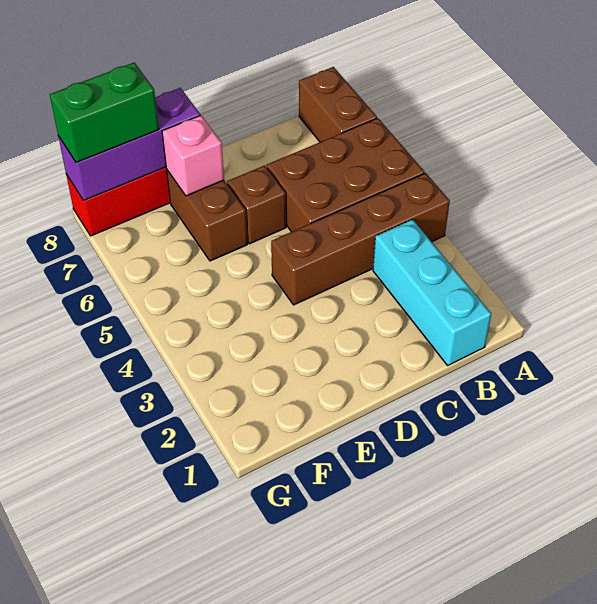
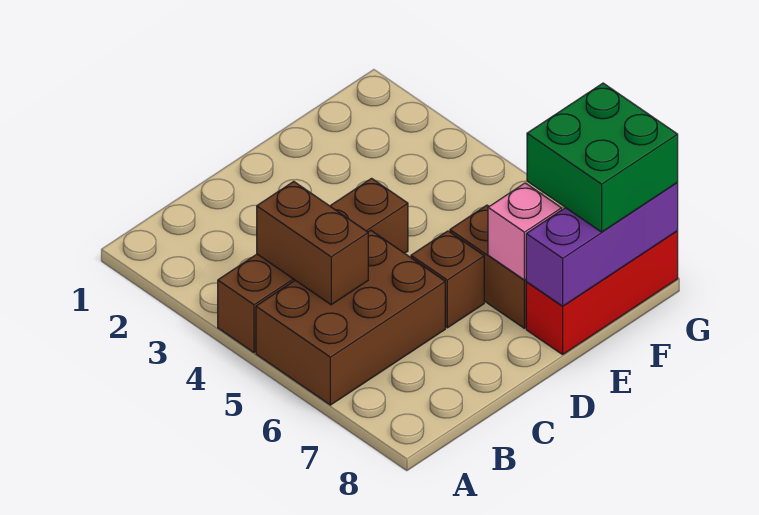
brown brick A7:A8 level 1 -> brown brick B4:B5 level 2
cyan brick B1:B3 level 1 -> none
green brick F8:G8 level 3 -> green brick F7:G8 level 3

